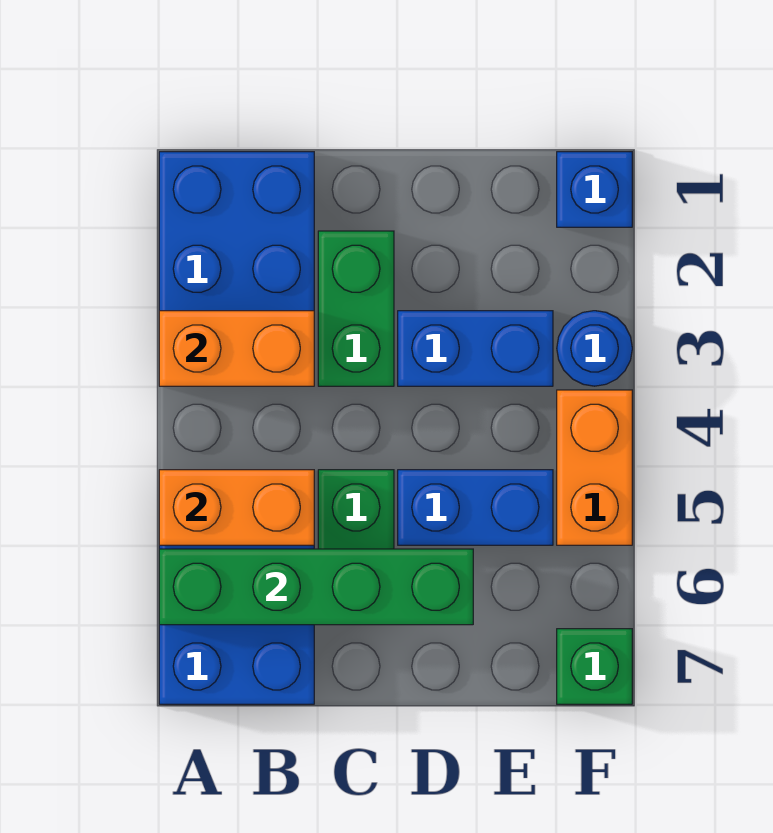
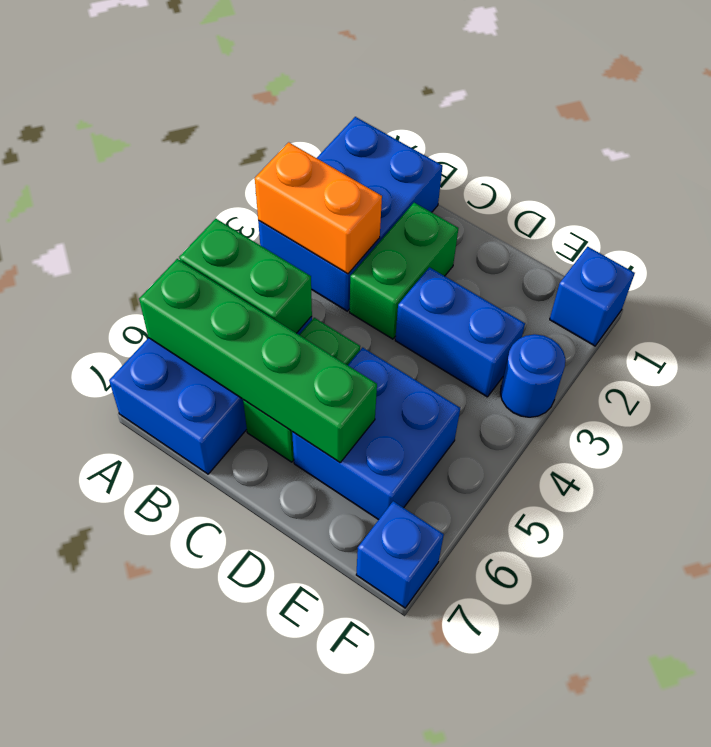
orange brick A5:B5 level 2 -> green brick A5:B5 level 2
blue brick D5:E5 level 1 -> blue brick D5:E6 level 1
orange brick F4:F5 level 1 -> none
green brick F7 level 1 -> blue brick F7 level 1

